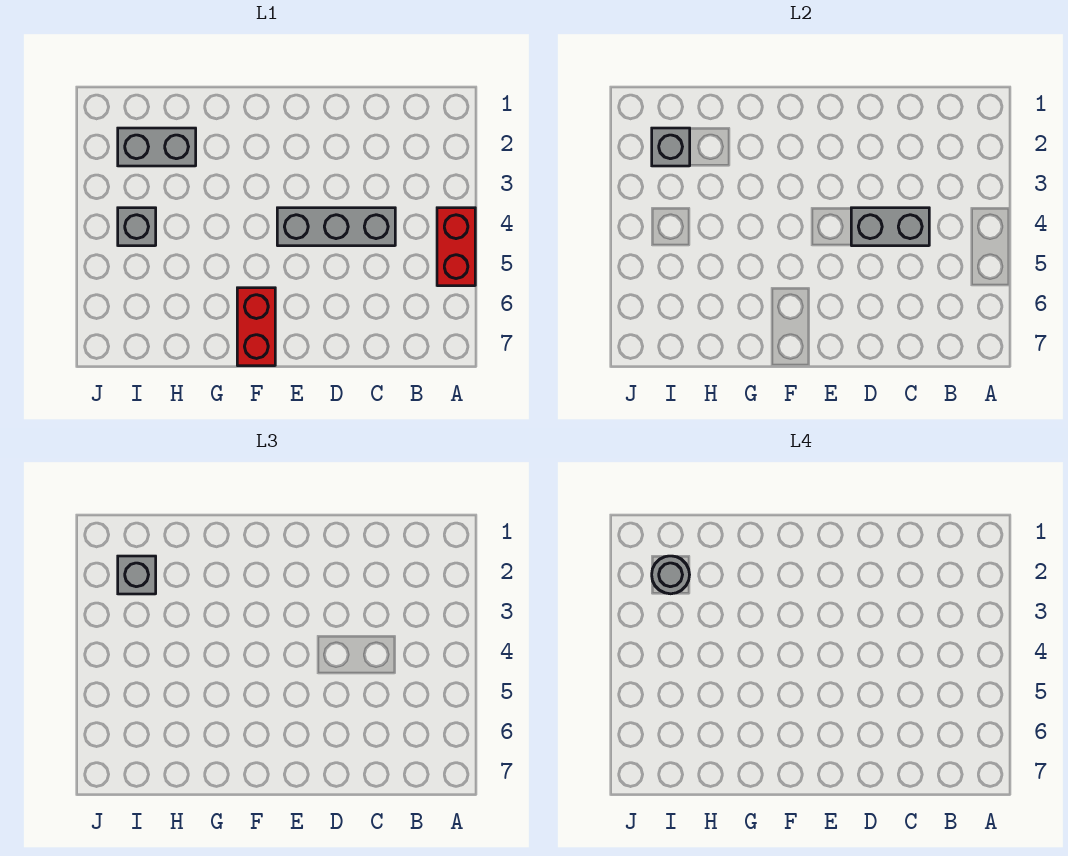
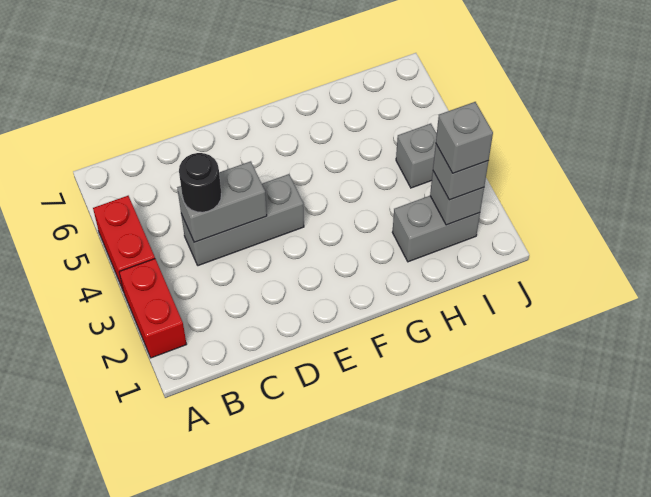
none -> black round brick C4 level 3
red brick F6:F7 level 1 -> red brick A2:A3 level 1
grey round brick I2 level 4 -> grey brick I2 level 4

